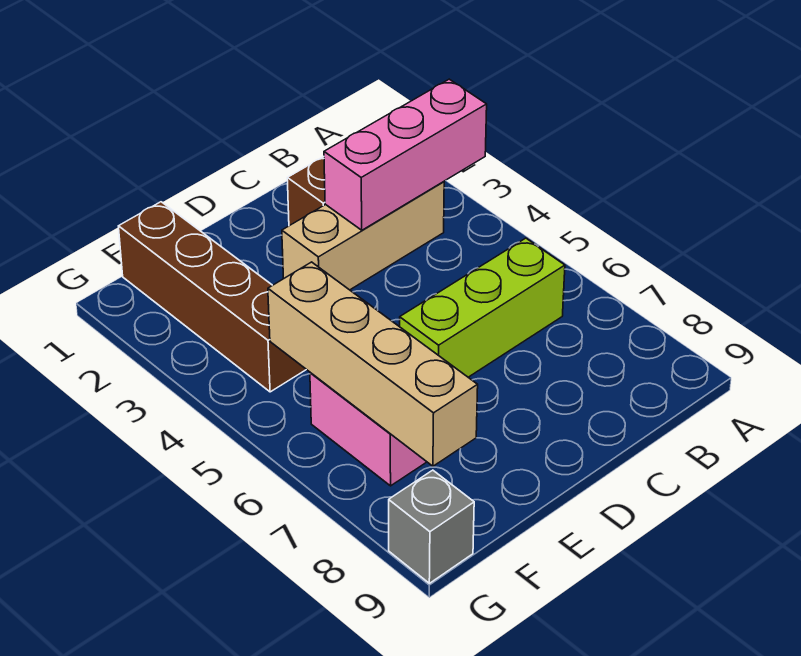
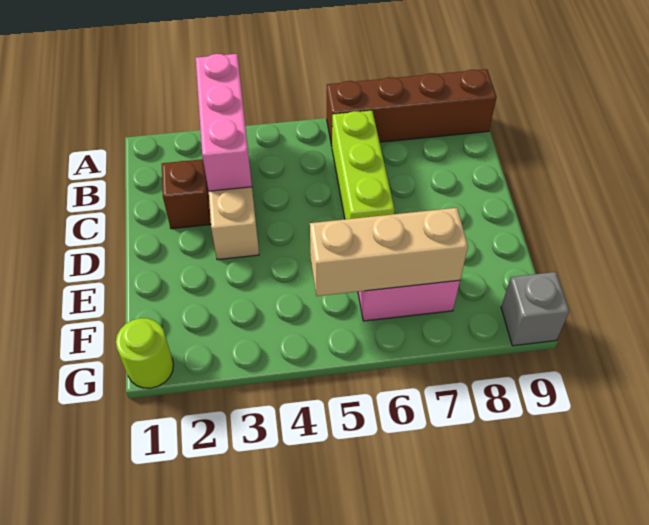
brown brick F1:F4 level 1 -> brown brick A6:A9 level 1
tan brick F5:F8 level 2 -> tan brick F5:F7 level 2
none -> lime round brick G1 level 1

